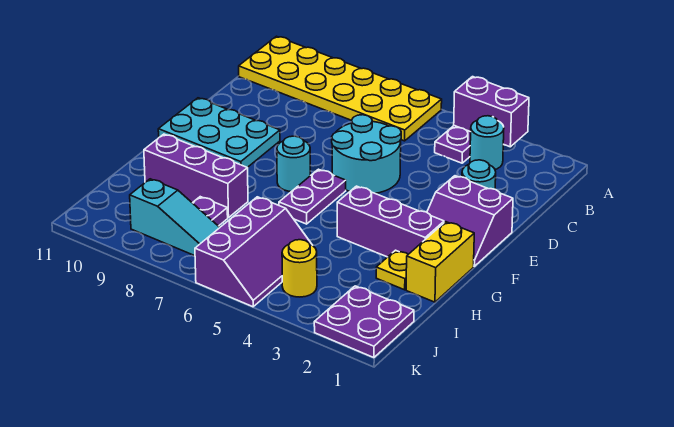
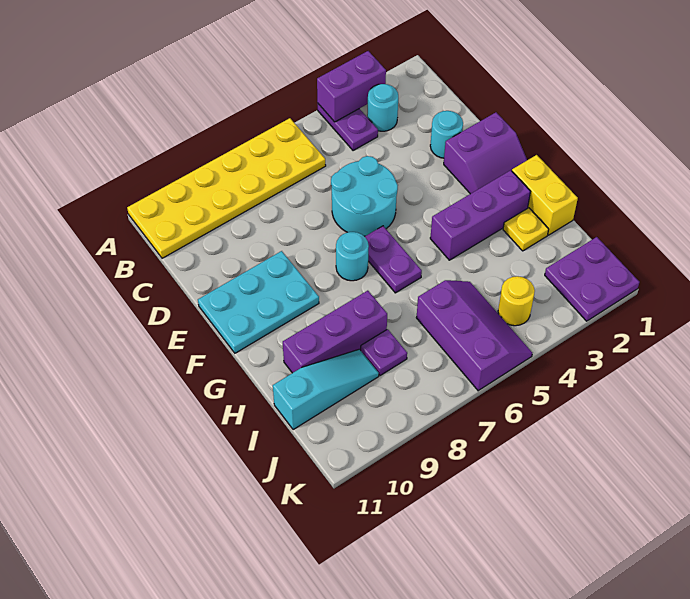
cyan slope J7:J9 level 1 top 9 -> cyan slope I9:I11 level 1 top 11

